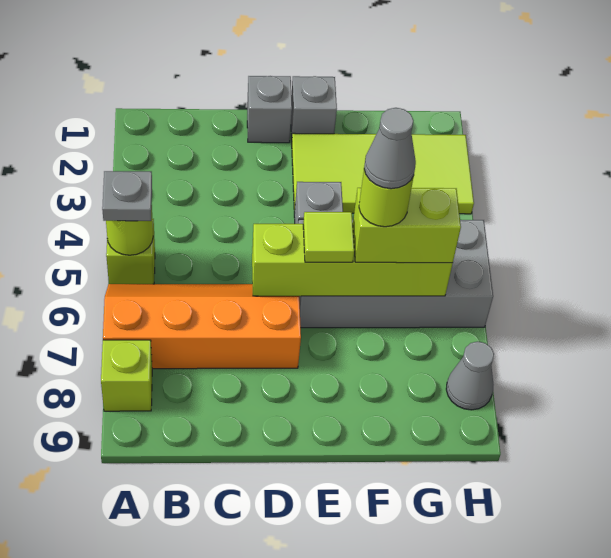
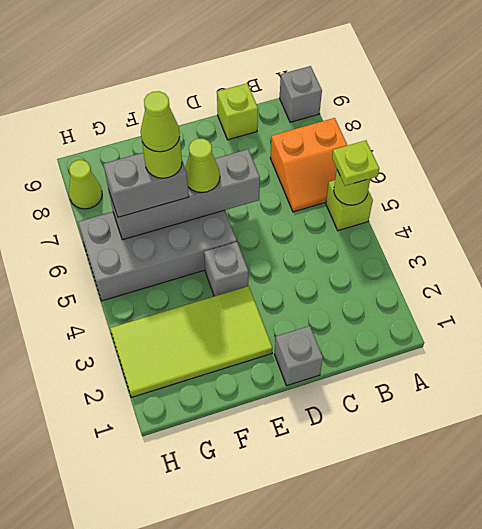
grey plate A5 level 3 -> lime plate A5 level 3
orange slope A6:D7 level 1 top 7 -> orange slope A6:B7 level 1 top 7
lime brick A8 level 1 -> lime brick C9 level 1
lime brick D6:G6 level 2 -> grey brick D6:G6 level 2
grey brick E1 level 1 -> grey brick A9 level 1
lime tile E6 level 3 -> lime cone E6 level 3
lime brick F6:G6 level 3 -> grey brick F6:G6 level 3
grey cone F6 level 5 -> lime cone F6 level 5
grey cone H8 level 1 -> lime cone H8 level 1

